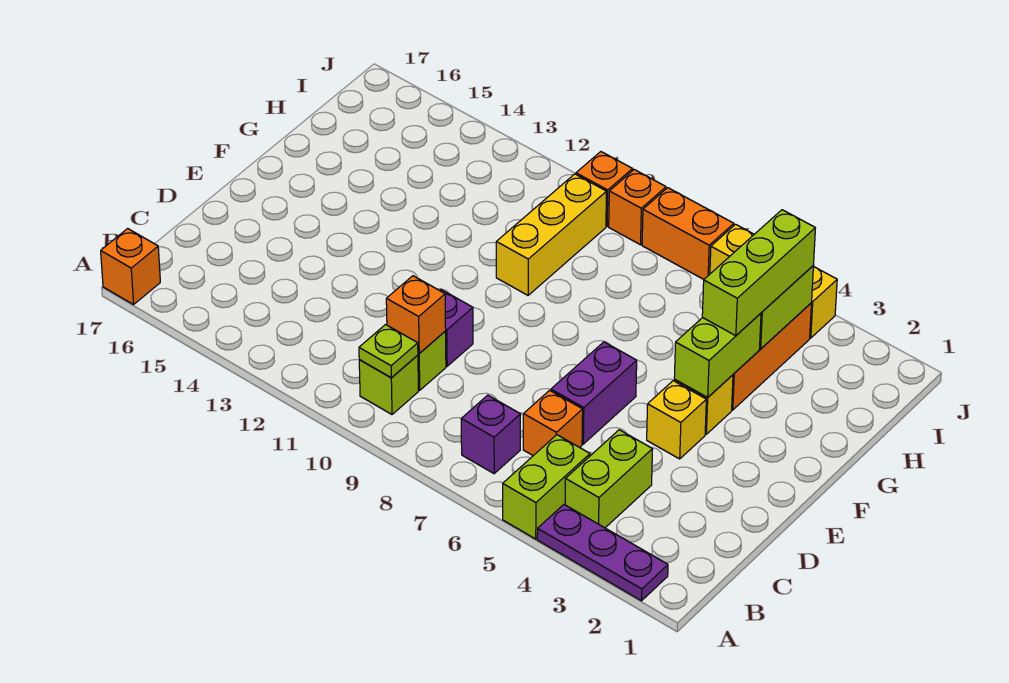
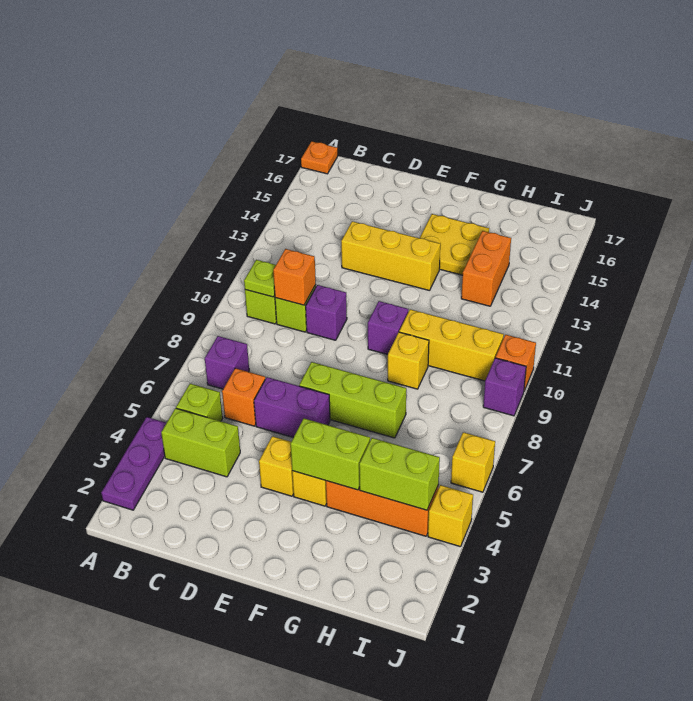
lime brick A5:B5 level 1 -> lime brick B5 level 1
orange brick A17 level 1 -> orange plate A17 level 1
none -> yellow brick D13:F13 level 1
none -> purple brick F10 level 1
none -> yellow plate F14:G15 level 1
lime brick G4:I4 level 3 -> lime brick E7:G7 level 1
none -> yellow brick G9 level 1
orange brick J7:J8 level 1 -> orange brick H13:H14 level 1
orange brick J9 level 1 -> purple brick J9 level 1

